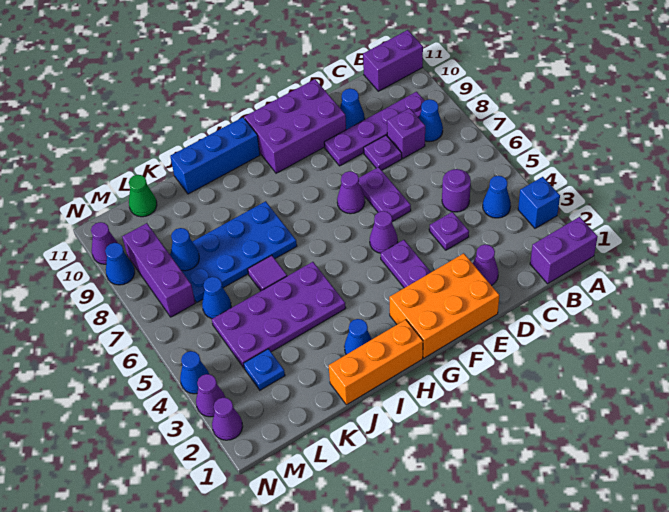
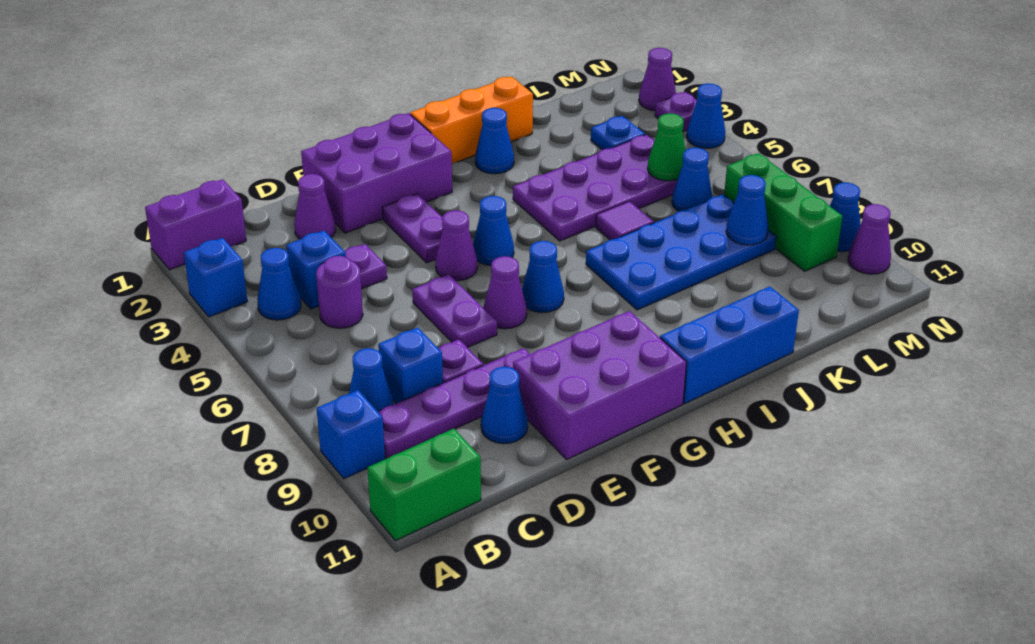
none -> blue brick A9 level 1
purple brick A11:B11 level 1 -> green brick A11:B11 level 1
none -> blue brick C4 level 1
purple brick C8 level 1 -> blue brick C8 level 1
orange brick E1:G2 level 1 -> purple brick E1:G2 level 1
none -> blue cone G5 level 1
none -> blue cone G7 level 1
green cone L11 level 1 -> green cone L5 level 2
purple brick M7:M9 level 1 -> green brick M7:M9 level 1
purple cone N3 level 1 -> purple plate N3 level 1

